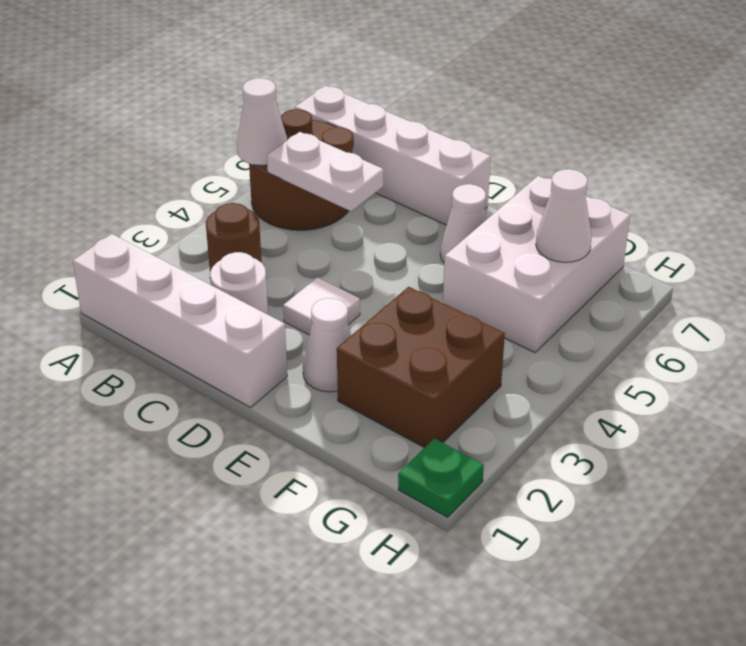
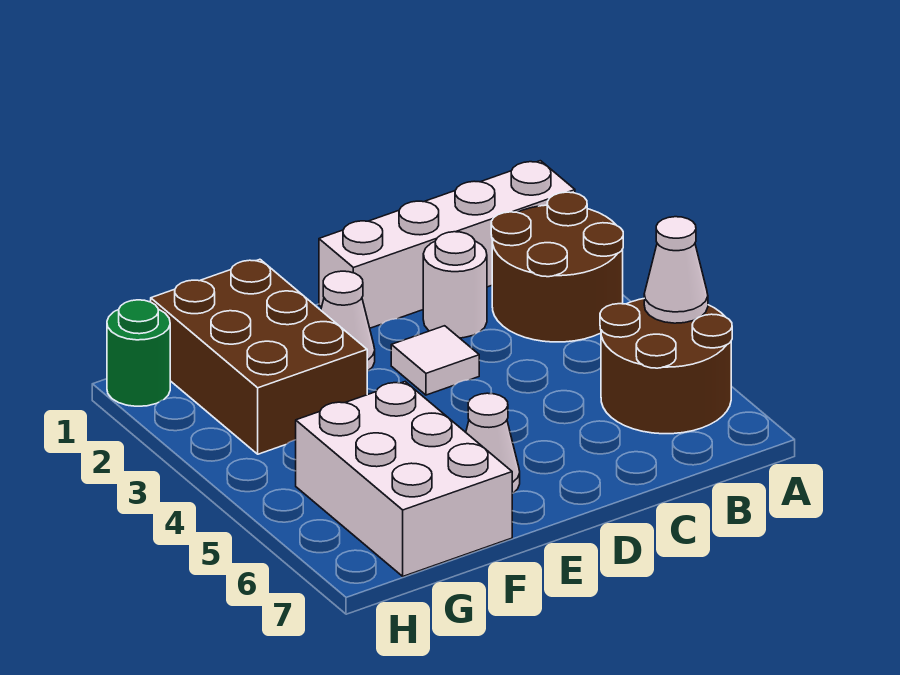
white brick A7:D7 level 1 -> none
brown round brick B3 level 1 -> brown round brick A2:B3 level 1
white plate B5:C5 level 2 -> none
brown brick F2:G3 level 1 -> brown brick F1:G3 level 1
white cone G6 level 2 -> none
green plate H1 level 1 -> green round brick H1 level 1

